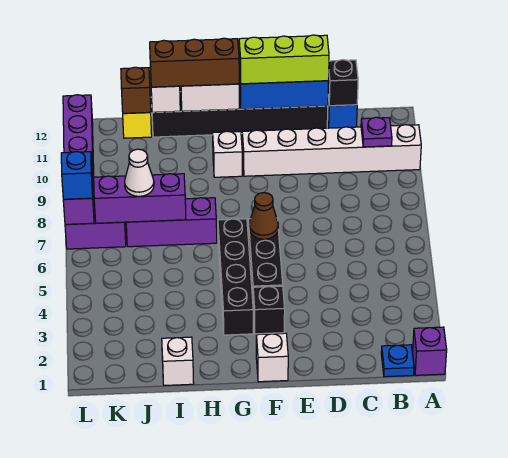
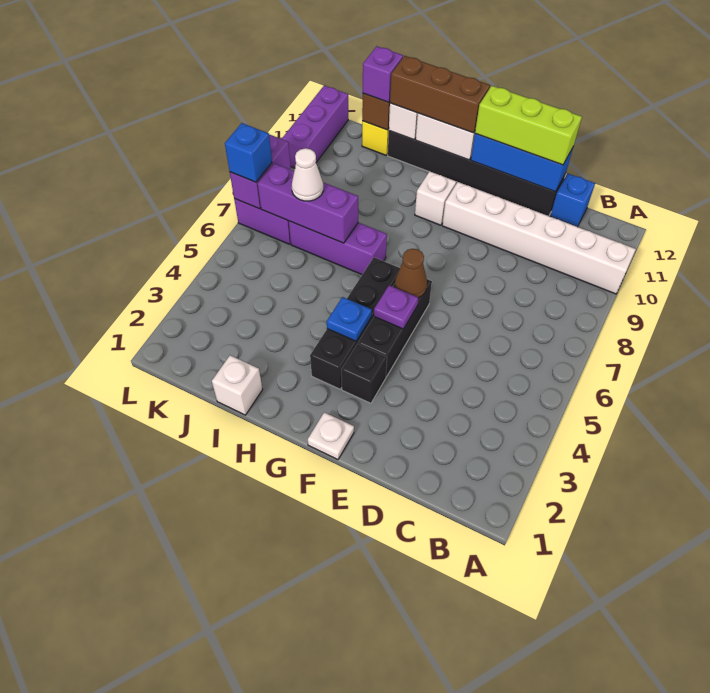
purple brick A1 level 1 -> purple brick J12 level 3
blue plate B1 level 1 -> blue plate G4 level 2
purple plate B10 level 2 -> purple plate F5 level 2
black brick C12 level 2 -> none
white brick F1 level 1 -> white plate F1 level 1

